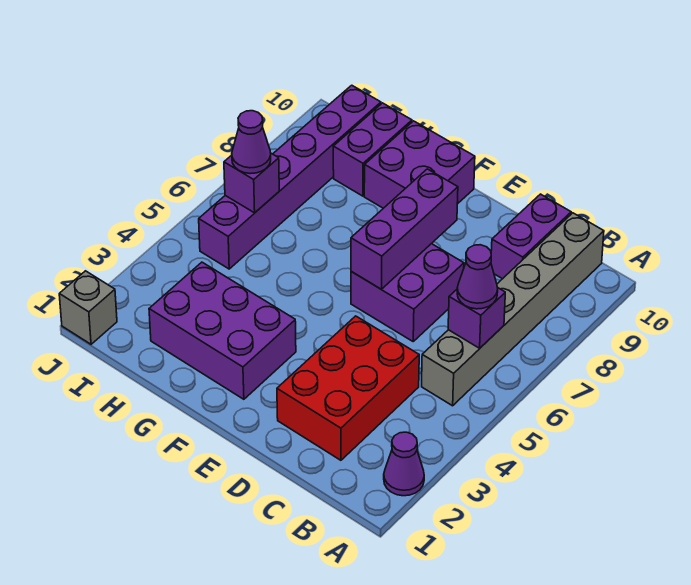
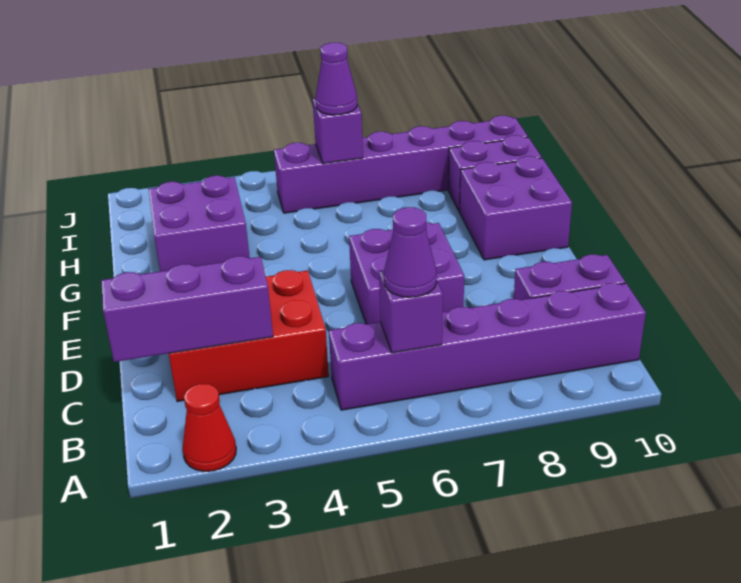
purple cone A2 level 1 -> red cone A2 level 1
grey brick B5:B10 level 1 -> purple brick B5:B10 level 1
purple brick E6:E8 level 2 -> purple brick C1:C3 level 2
purple brick F2:H3 level 1 -> purple brick G2:H3 level 1
grey brick J1 level 1 -> none

